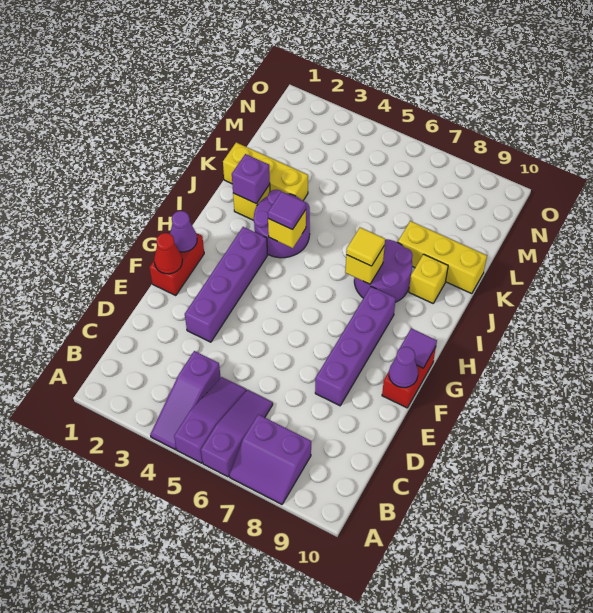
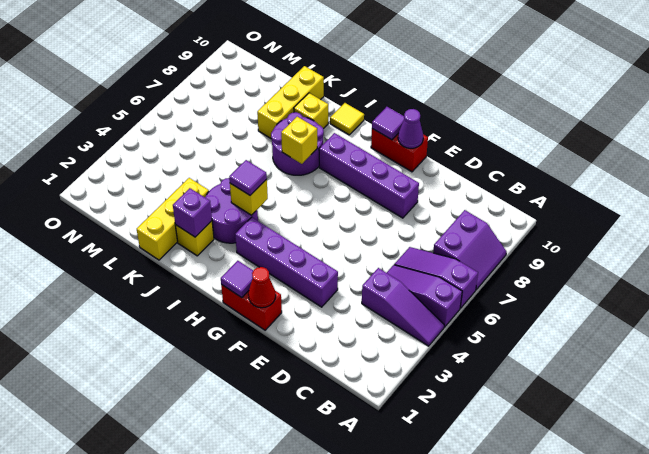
purple cone G1 level 2 -> purple tile G1 level 2
yellow tile I7 level 3 -> yellow tile I10 level 1

